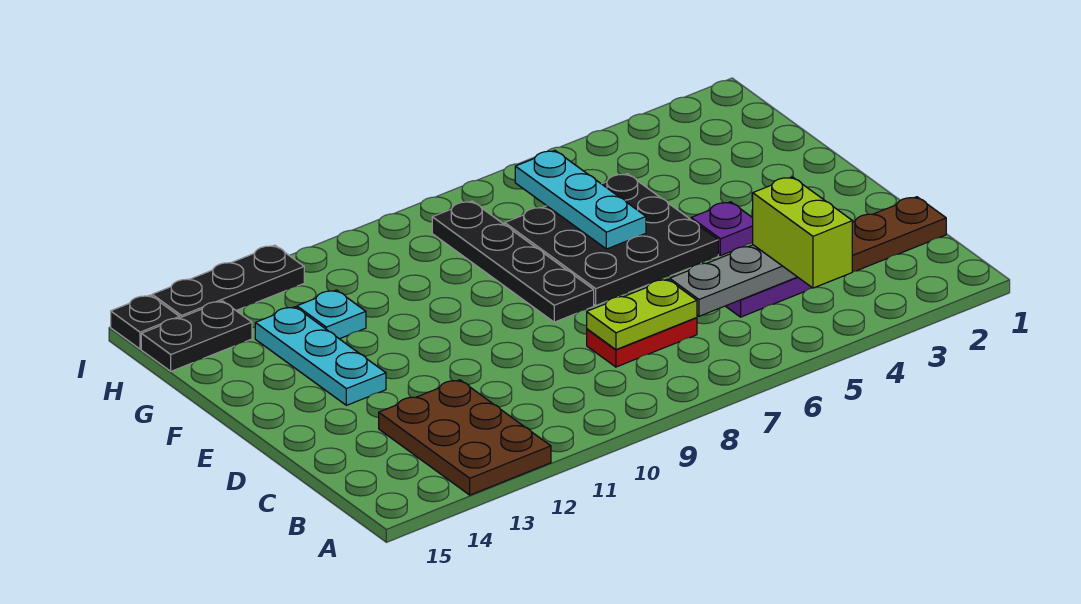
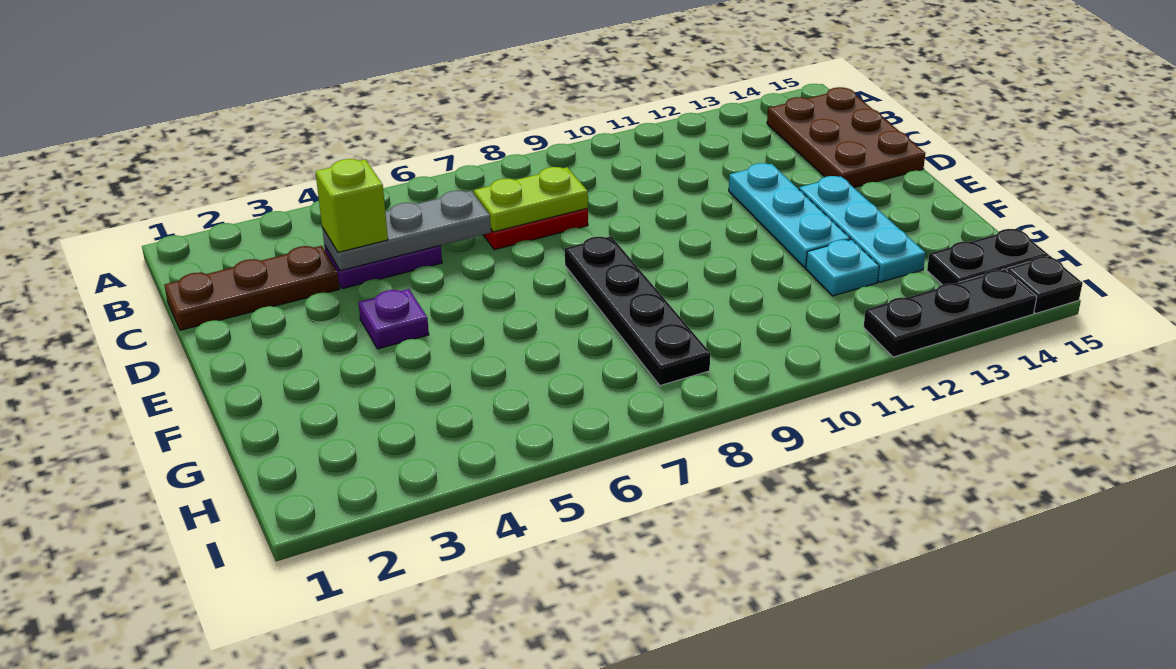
brown plate A12:C13 level 1 -> brown plate B14:D15 level 1
lime brick B4:C4 level 3 -> lime brick C4 level 3
black plate E5:G7 level 1 -> none
cyan plate F6:H6 level 2 -> cyan plate D12:F12 level 1

